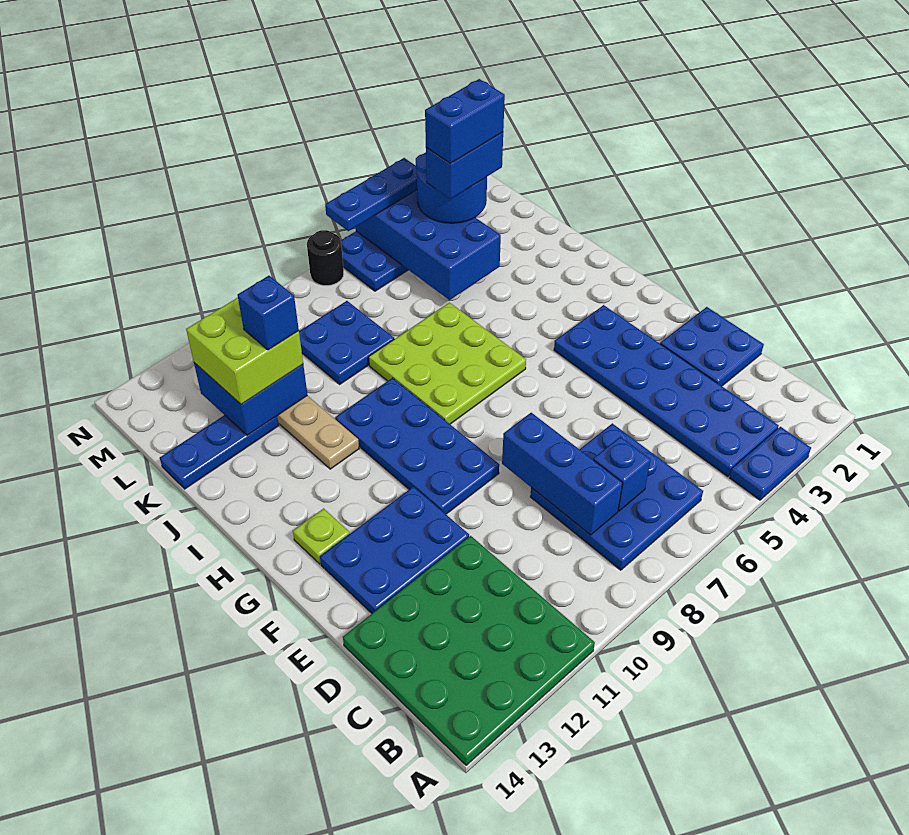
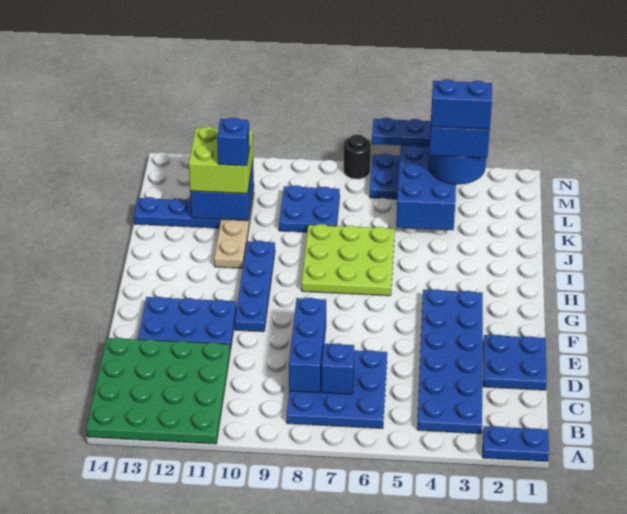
blue plate A3:A4 level 1 -> blue plate A1:A2 level 1
blue plate F9:I10 level 1 -> blue plate F10:I10 level 1
lime plate G13 level 1 -> none

